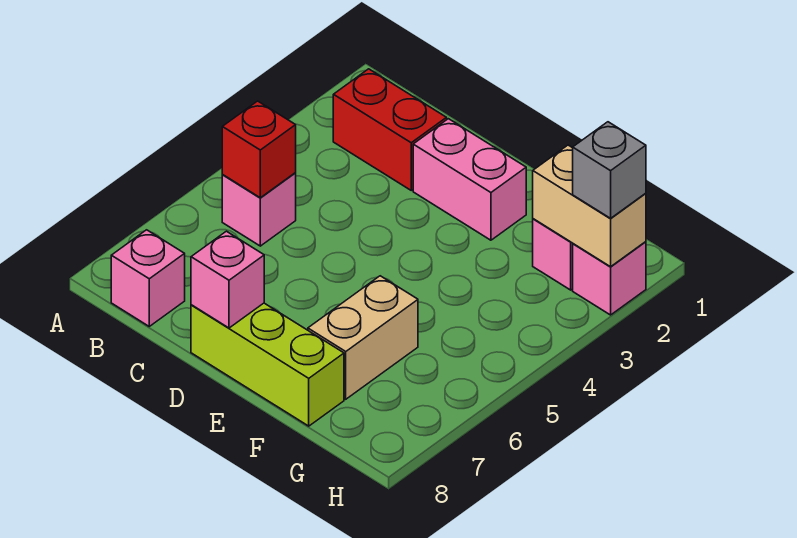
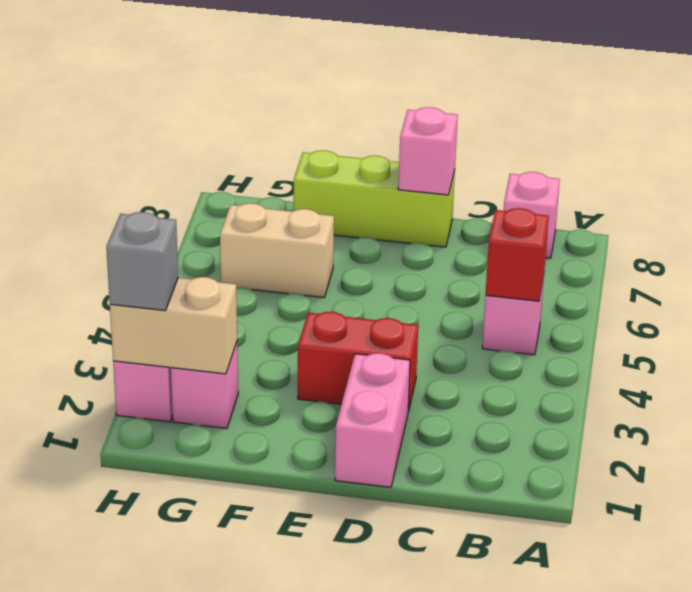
red brick B2:C2 level 1 -> red brick D3:E3 level 1
pink brick D2:E2 level 1 -> pink brick D1:D2 level 1
tan brick F6:F7 level 1 -> tan brick F6:G6 level 1

